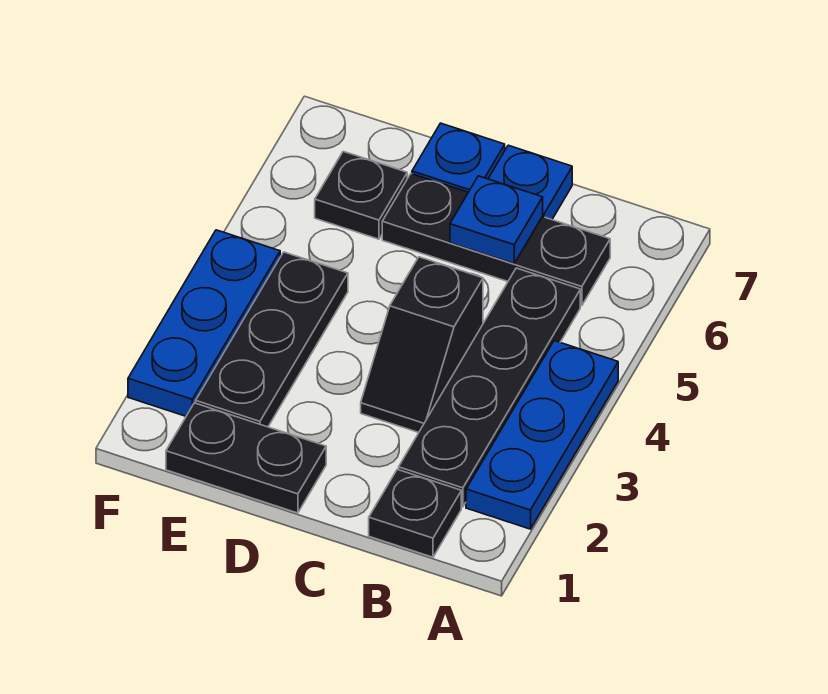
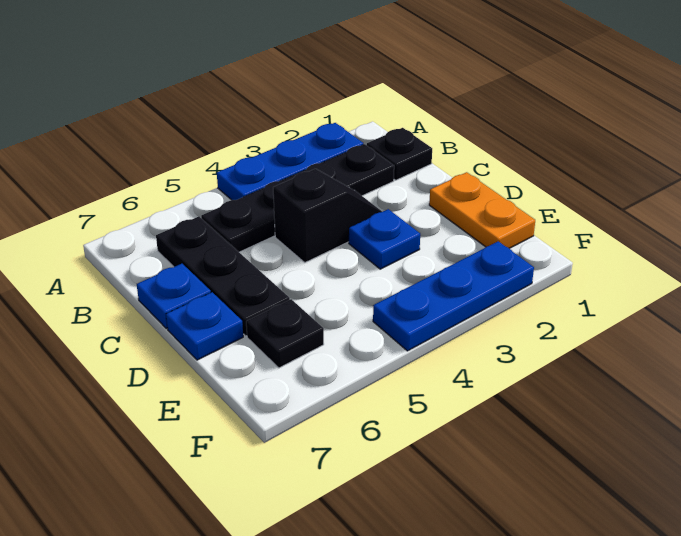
blue plate C6 level 2 -> blue plate D3 level 1
black plate D1:E1 level 1 -> orange plate D1:E1 level 1
black plate E2:E4 level 1 -> none

